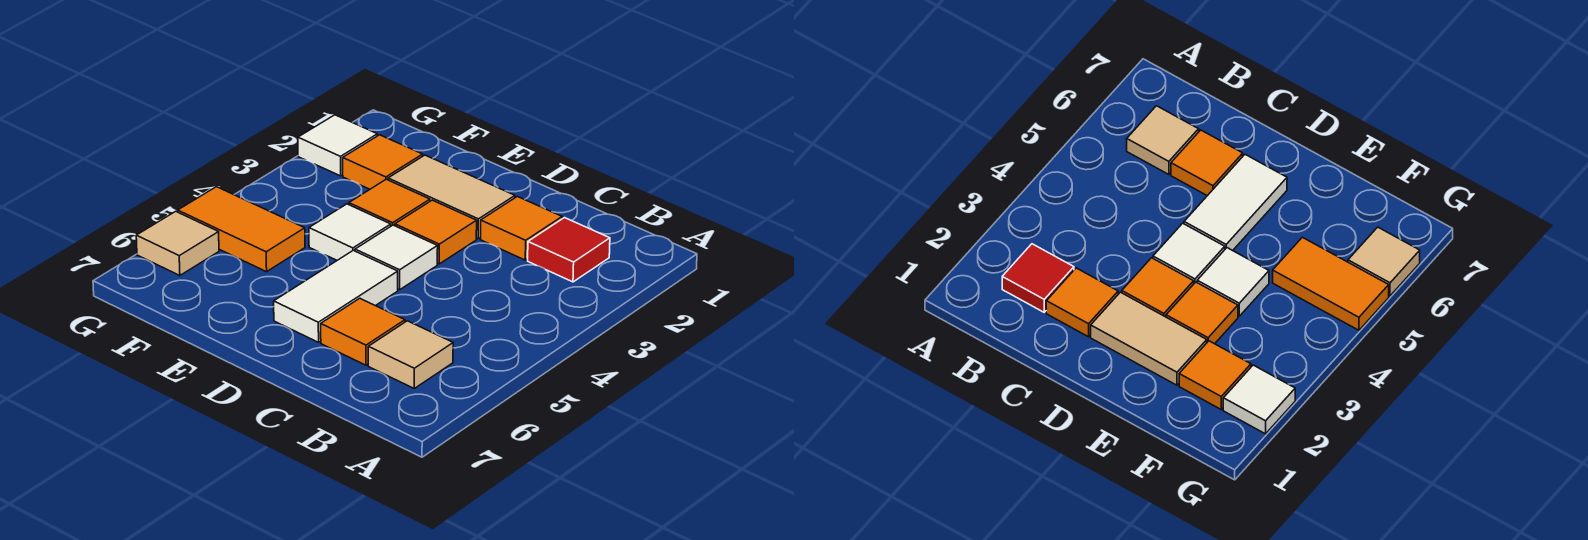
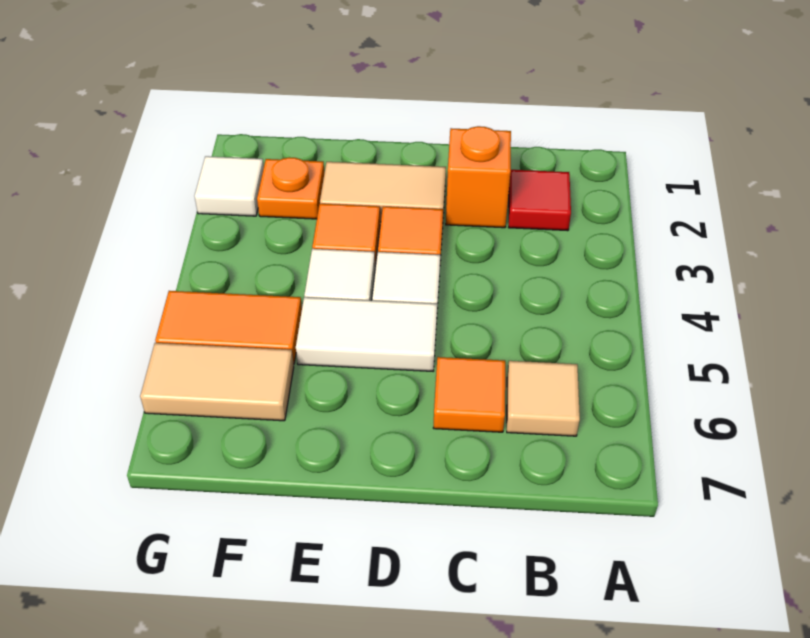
orange tile C2 level 1 -> orange brick C2 level 1
white tile D5:D6 level 1 -> white tile D5:E5 level 1
orange tile F2 level 1 -> orange plate F2 level 1
tan tile G6 level 1 -> tan tile F6:G6 level 1

